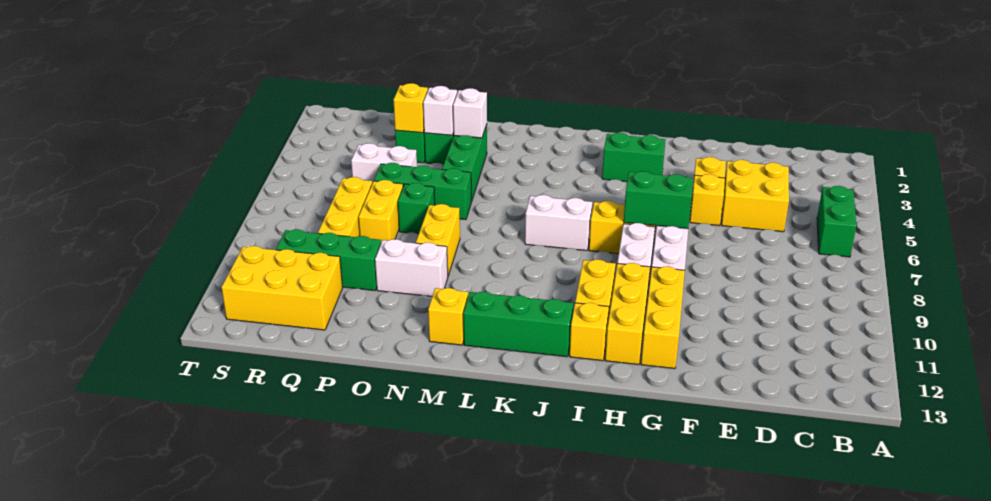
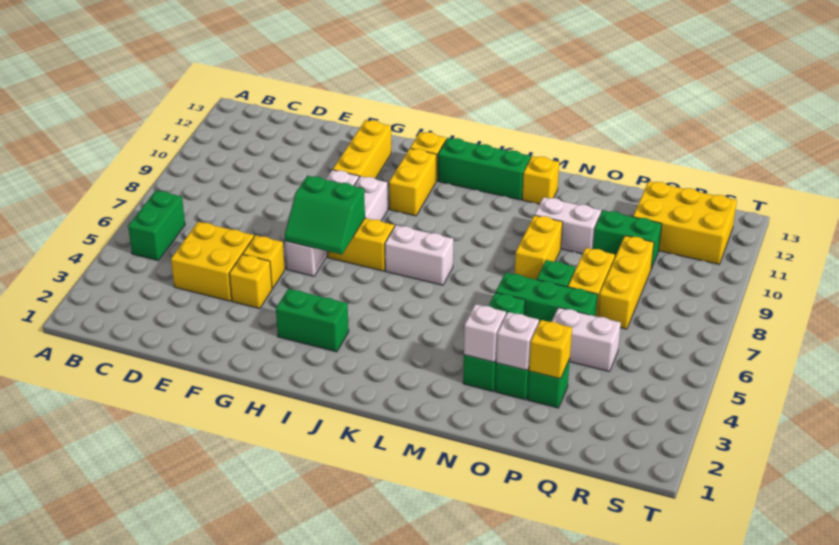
yellow brick H10:H12 level 1 -> none
green brick P10:R10 level 1 -> green brick P10:Q10 level 1

